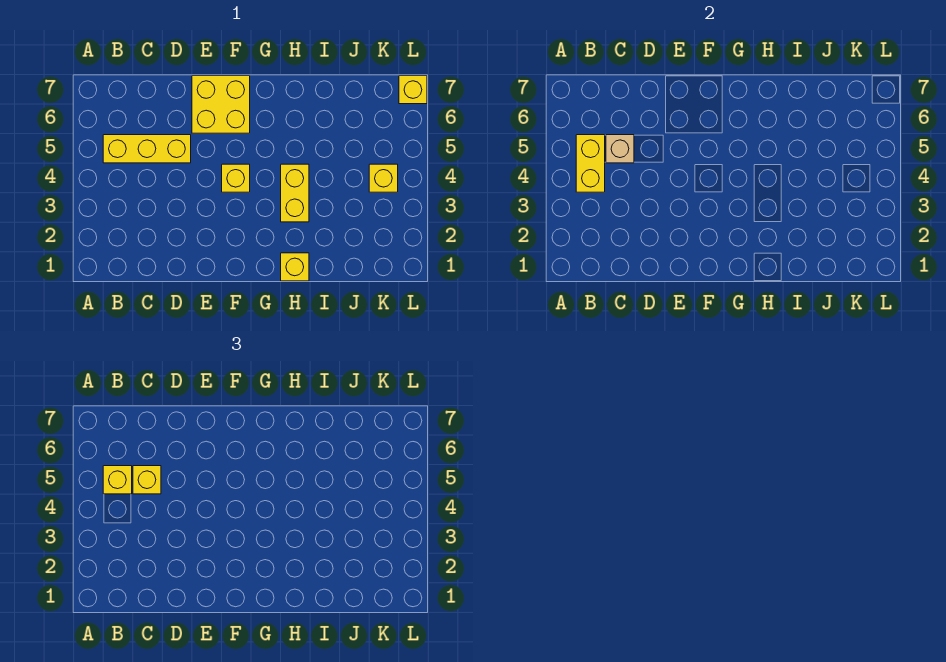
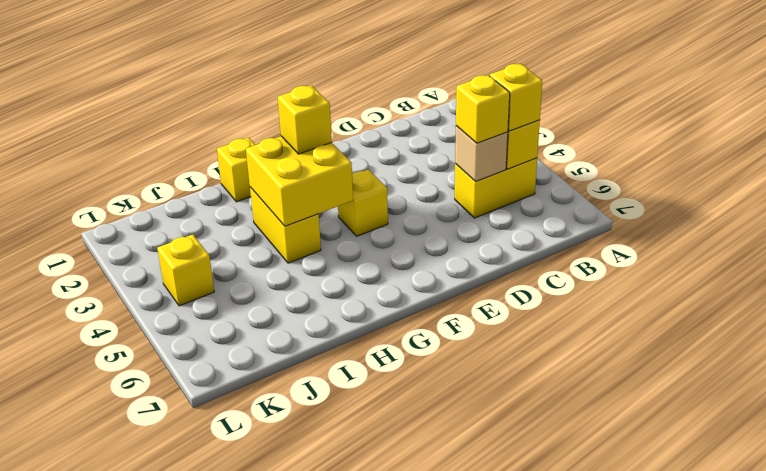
yellow brick B5:D5 level 1 -> yellow brick B5:C5 level 1
yellow brick E6:F7 level 1 -> yellow brick G3:H4 level 2
yellow brick L7 level 1 -> yellow brick G3 level 3

